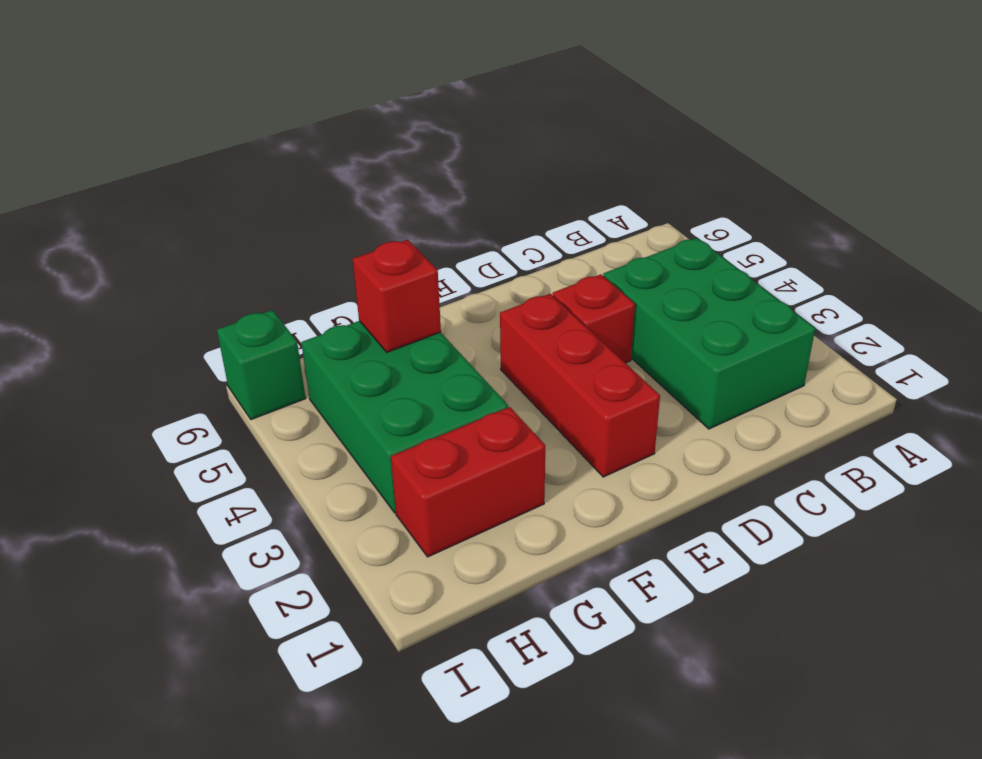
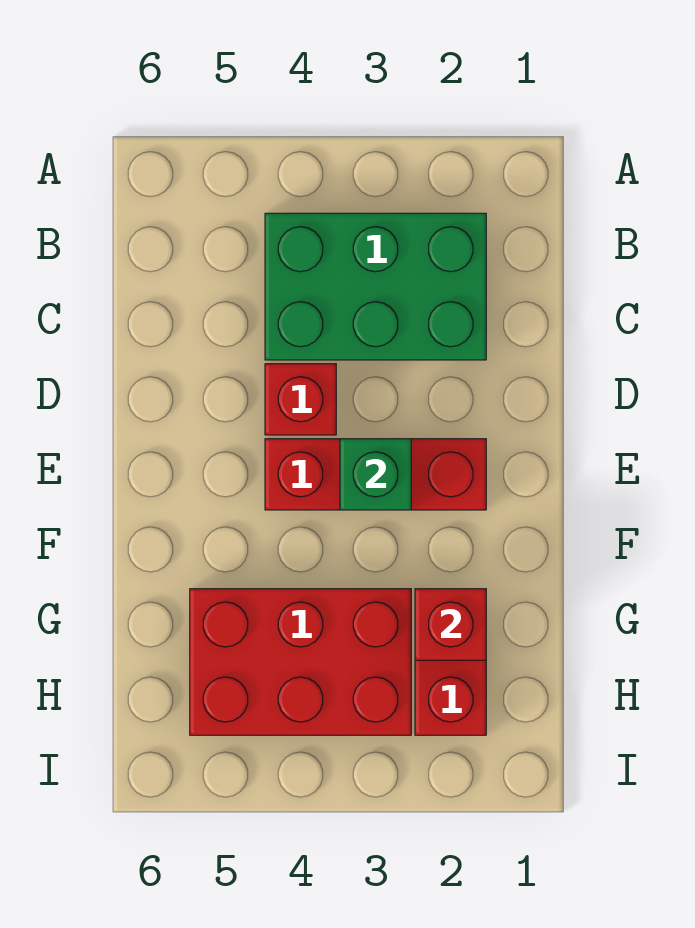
green brick G3:H5 level 1 -> red brick G3:H5 level 1
red brick G5 level 2 -> red brick G2 level 2
green brick I6 level 1 -> green brick E3 level 2

